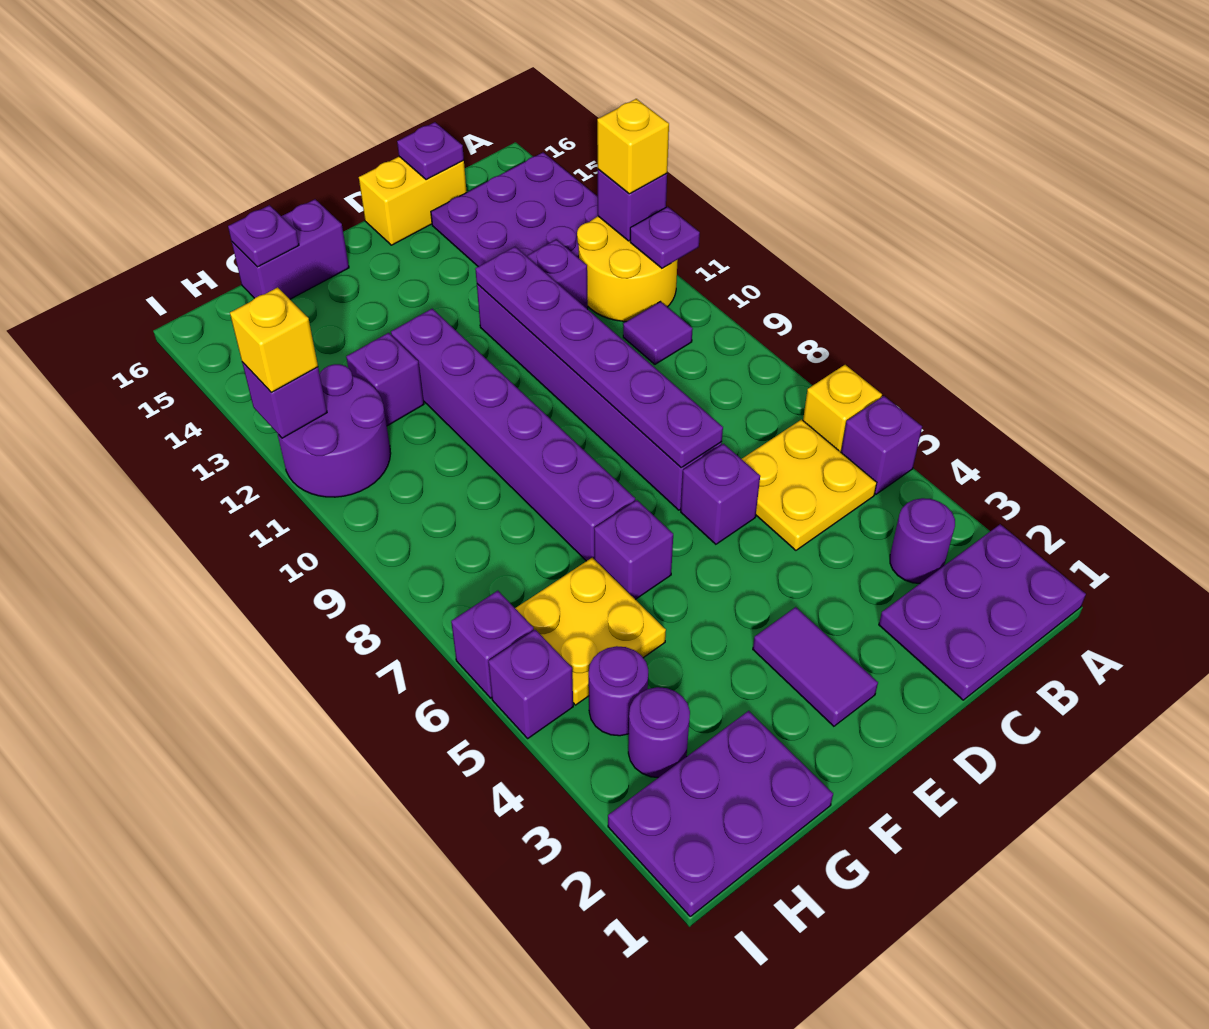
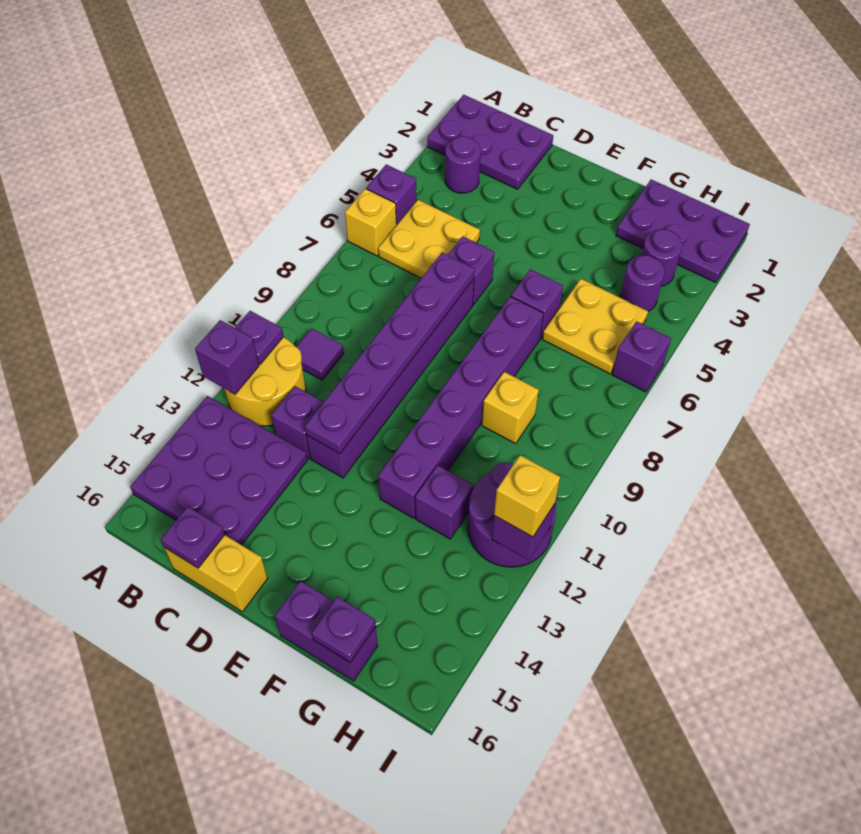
yellow brick A12 level 3 -> yellow brick G9 level 1
purple tile E2:E3 level 1 -> none
purple brick I5 level 1 -> none

